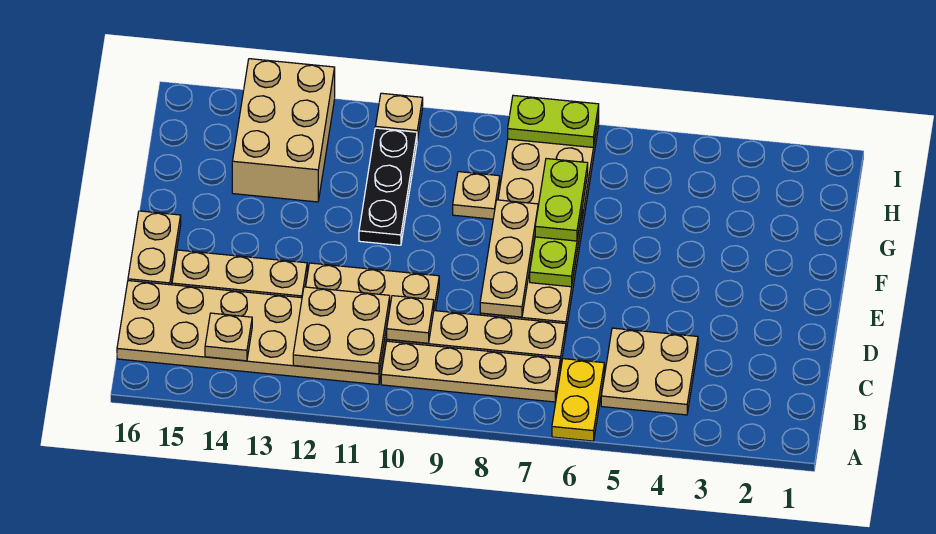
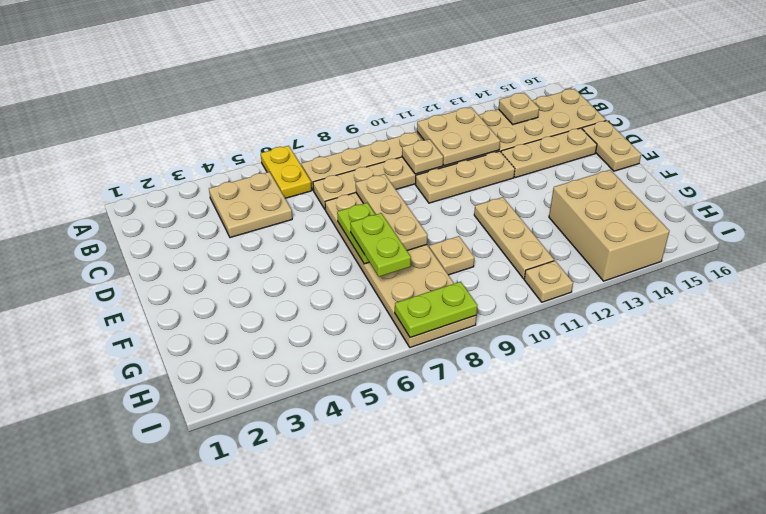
black plate F11:H11 level 1 -> tan plate F11:H11 level 1

